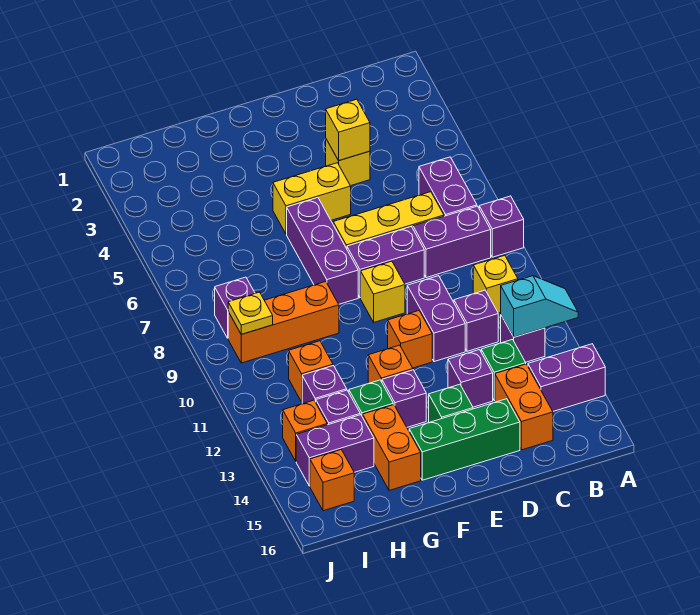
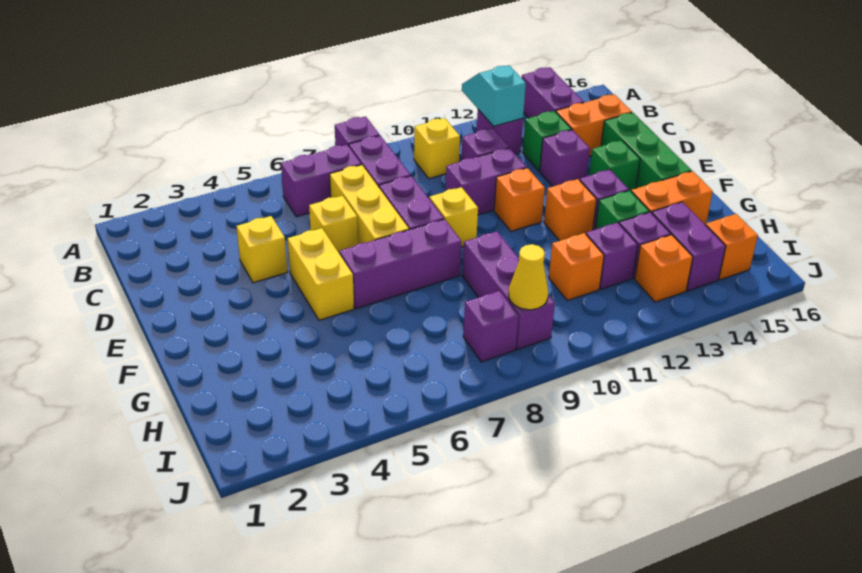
yellow brick D4 level 2 -> yellow brick D6 level 1
orange brick G9:I9 level 1 -> purple brick G9:I9 level 1
yellow plate I9 level 2 -> yellow cone I9 level 2

